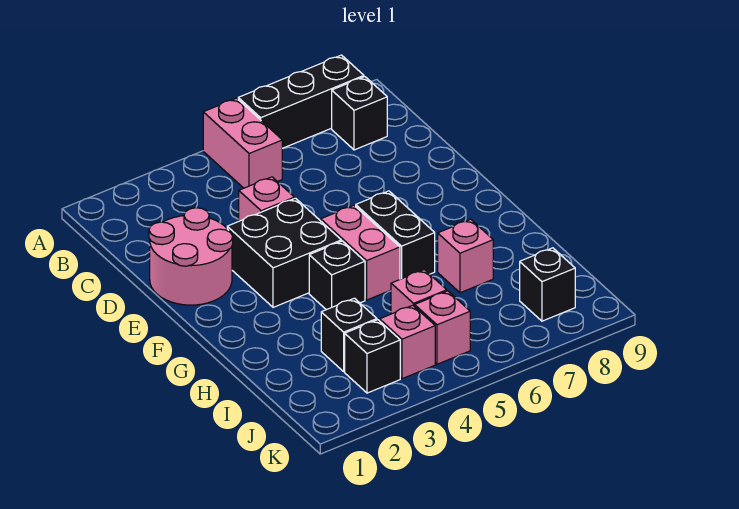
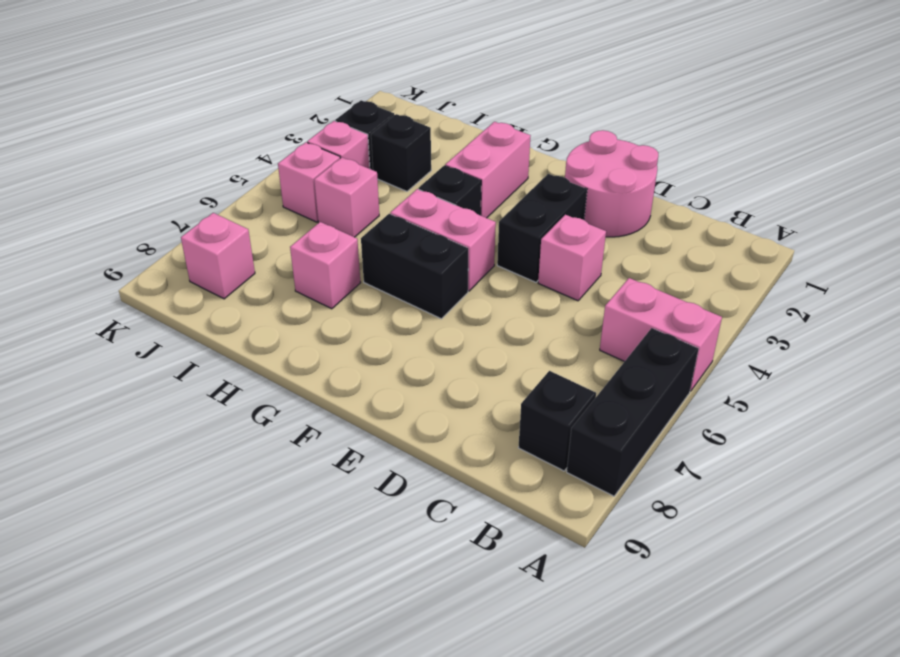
black brick E3:F4 level 1 -> black brick E3:E4 level 1
none -> pink brick G2:G3 level 1
black brick J8 level 1 -> pink brick J8 level 1

